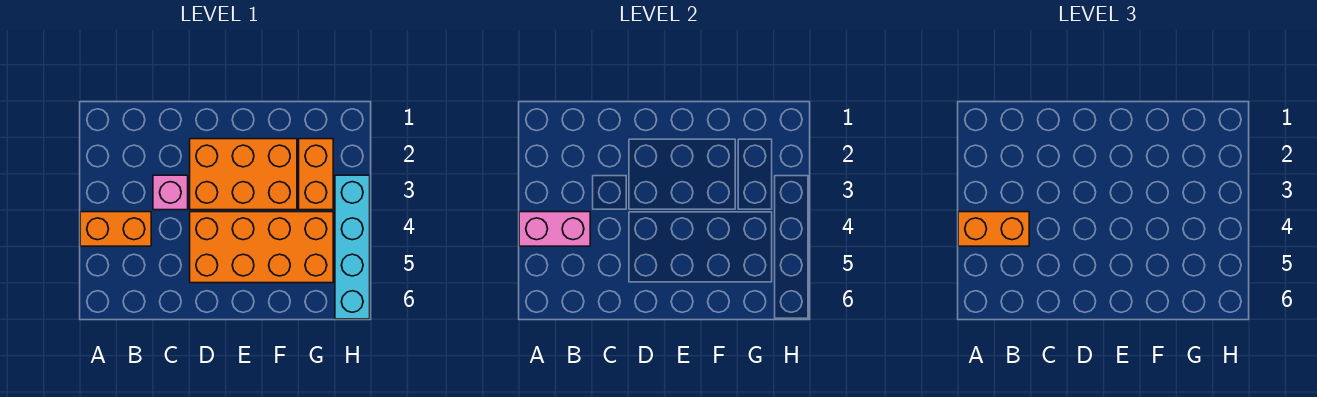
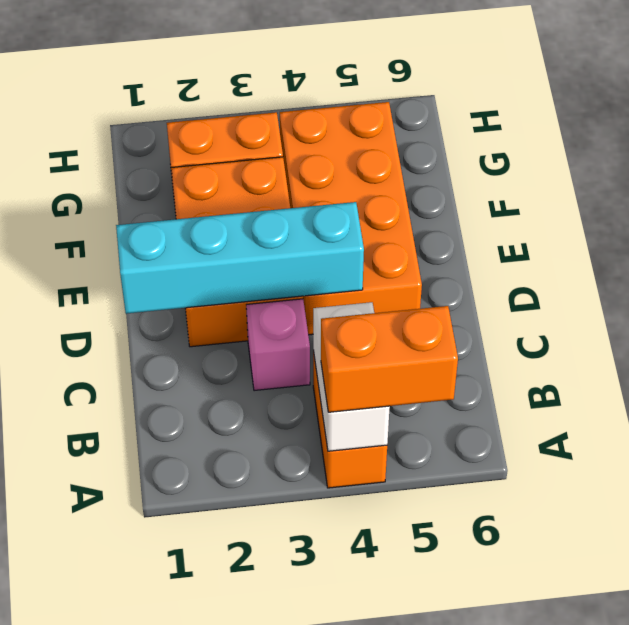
pink brick A4:B4 level 2 -> white brick A4:B4 level 2
orange brick A4:B4 level 3 -> orange brick A4:A5 level 3
cyan brick H3:H6 level 1 -> cyan brick D1:D4 level 2

